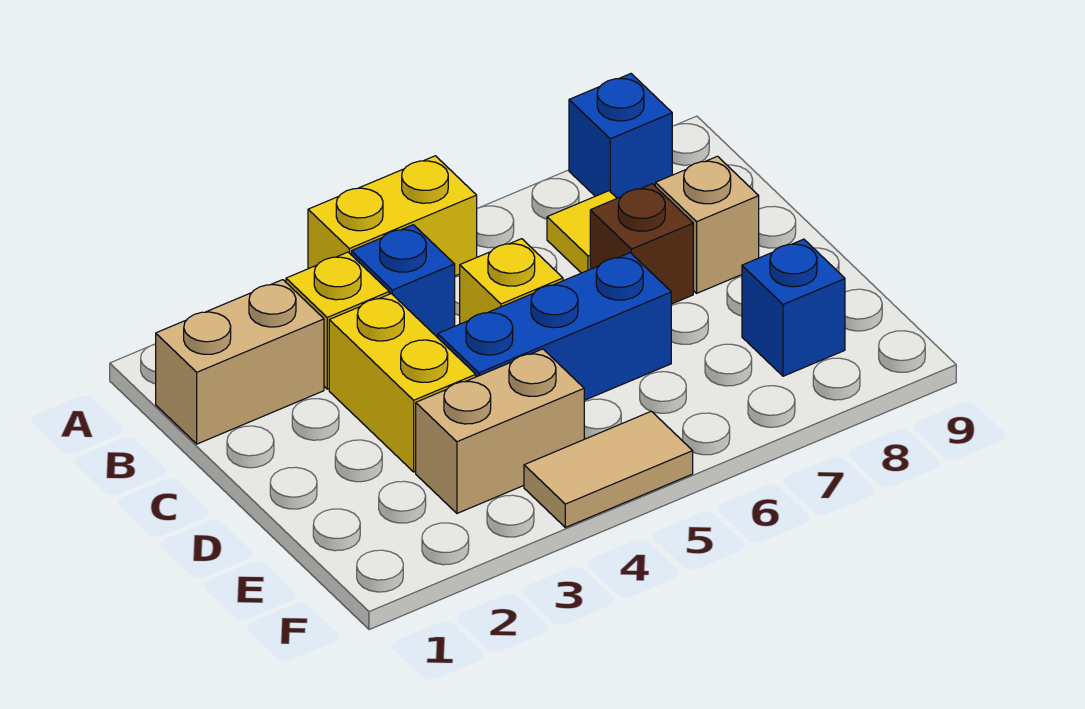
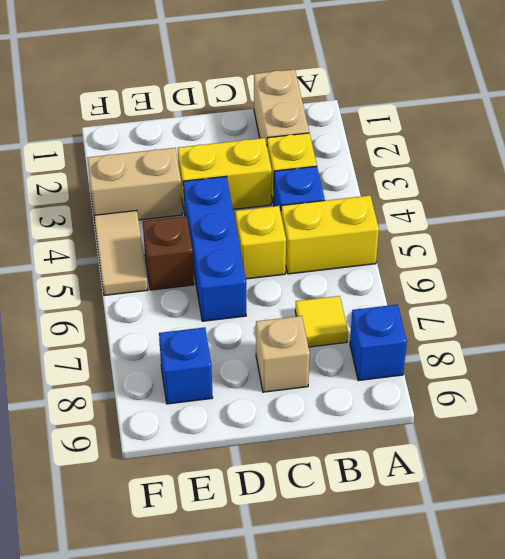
yellow brick A4:A5 level 1 -> yellow brick A5:B5 level 1
brown brick C7 level 1 -> brown brick E5 level 1
tan brick E3:E4 level 1 -> tan brick E3:F3 level 1

